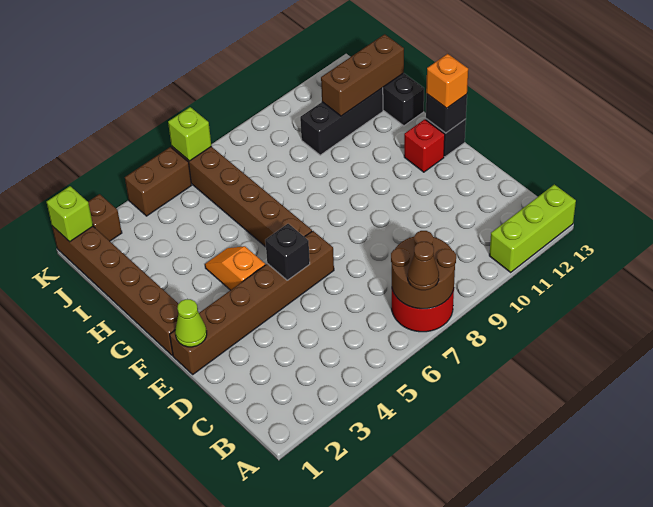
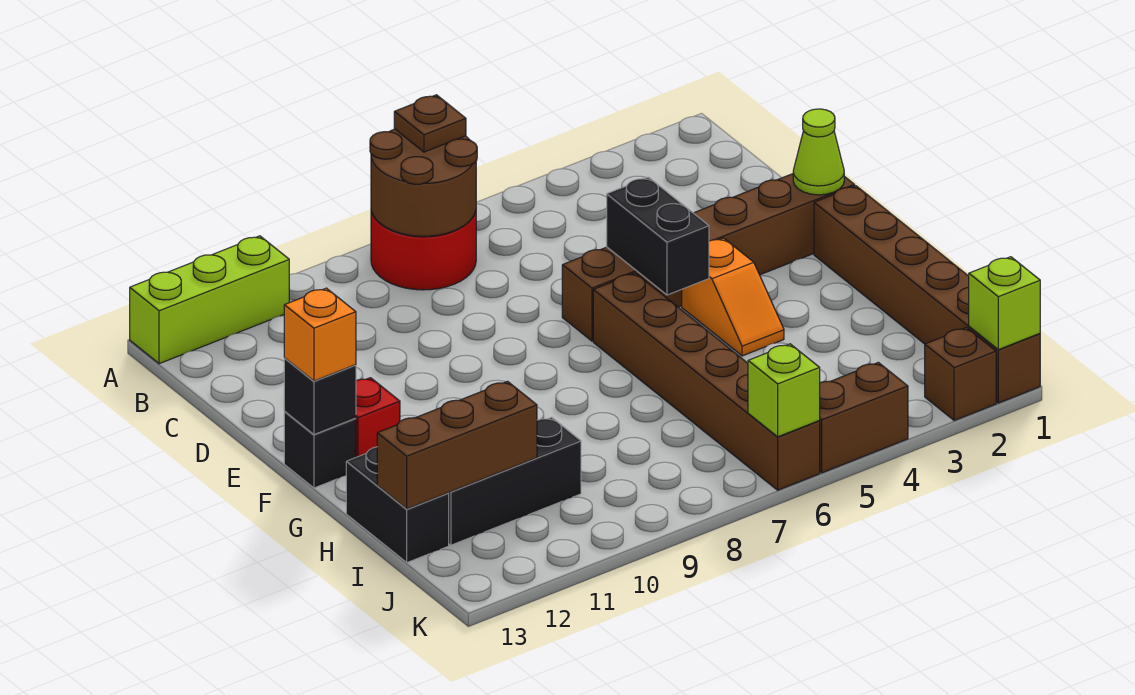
brown cone A7 level 3 -> brown plate A7 level 3
black brick E5 level 2 -> black brick E5:F5 level 2

